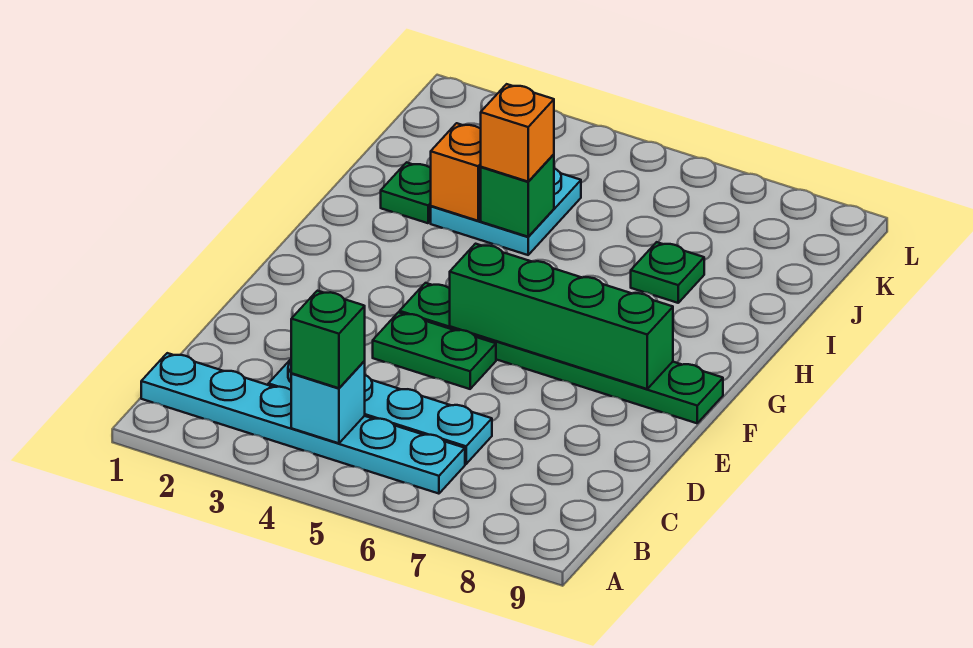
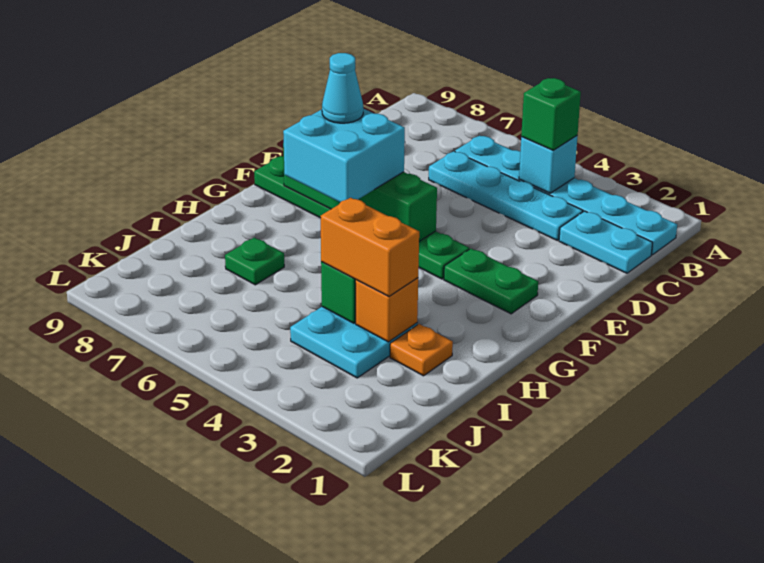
none -> cyan plate C1:C2 level 1
green plate E4:E5 level 1 -> green plate F2:F3 level 1
none -> cyan brick F6:G7 level 3
none -> cyan cone F7 level 4
green plate I2 level 1 -> orange plate I2 level 1
orange brick I4 level 3 -> orange brick I3:I4 level 3

